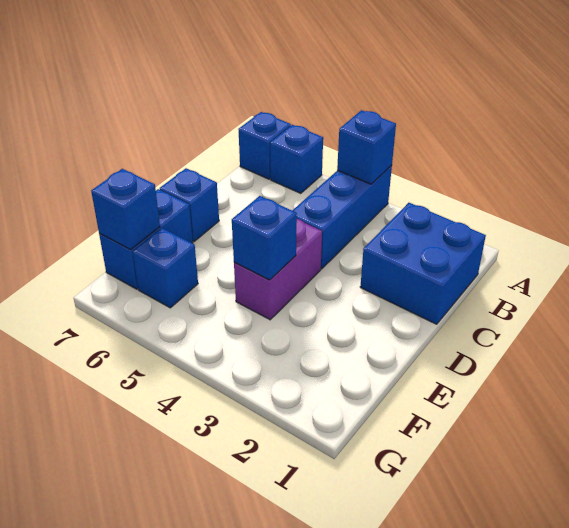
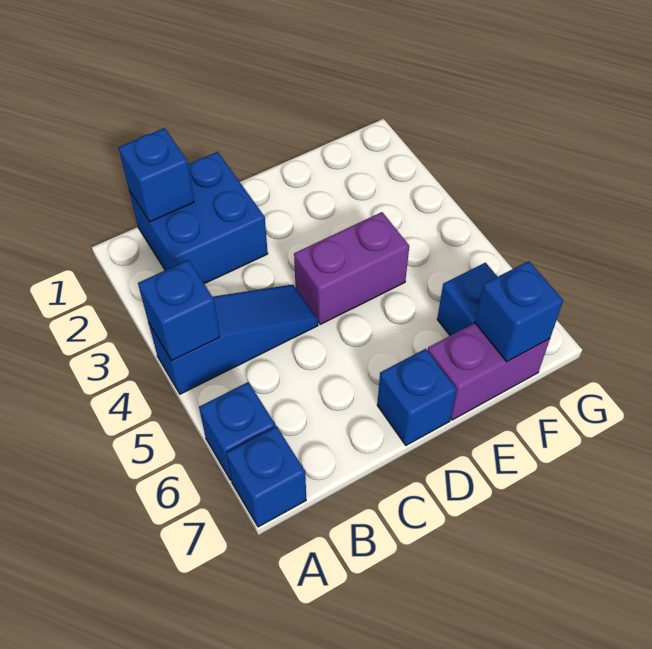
blue brick A4:C4 level 1 -> blue slope A4:C4 level 1 top A
blue brick E4 level 2 -> blue brick B1 level 2
blue brick E7:F7 level 1 -> purple brick E7:F7 level 1

